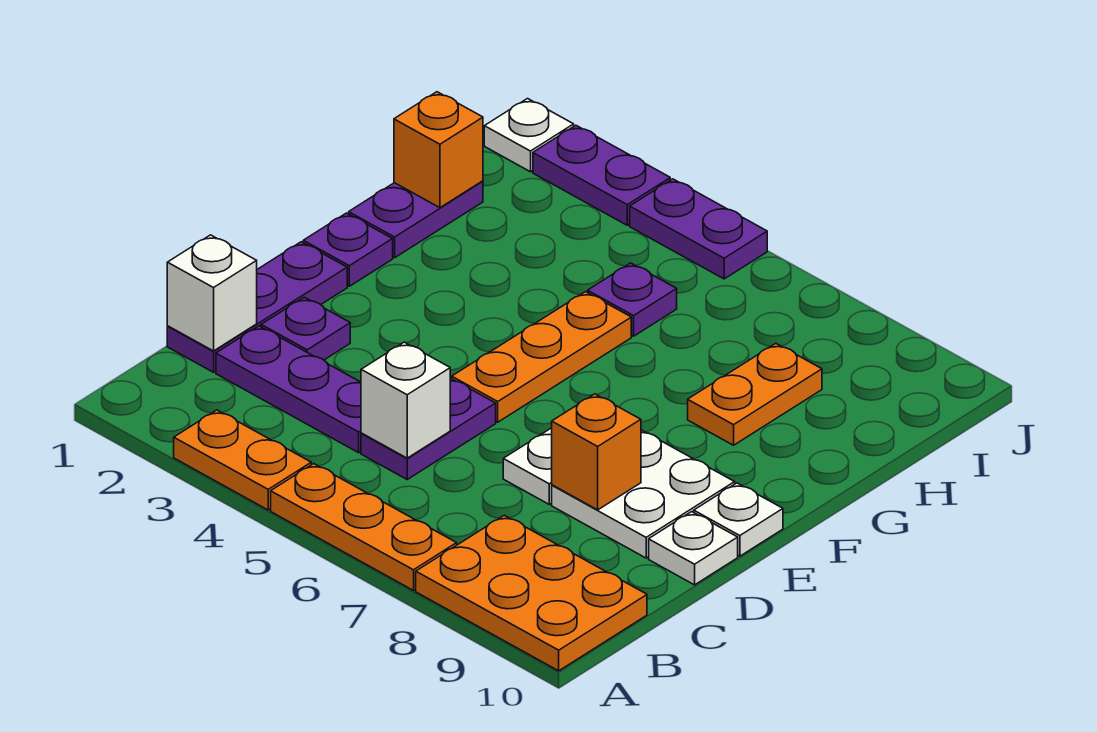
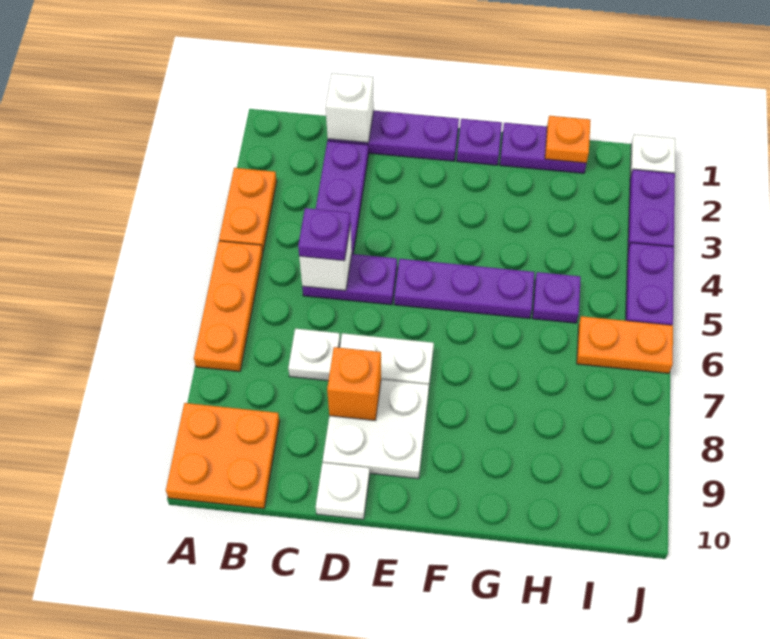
orange plate A8:B10 level 1 -> orange plate A9:B10 level 1
purple plate D2 level 1 -> purple plate C5 level 3
orange plate E5:G5 level 1 -> purple plate E5:G5 level 1
white plate E10 level 1 -> white plate C7 level 1
orange plate G8:H8 level 1 -> orange plate I6:J6 level 1
orange brick H1 level 2 -> orange plate H1 level 2

